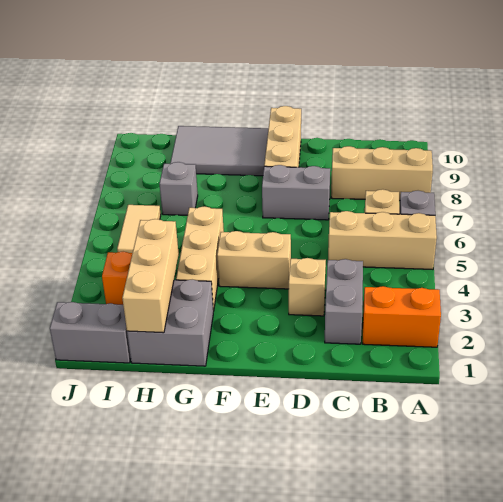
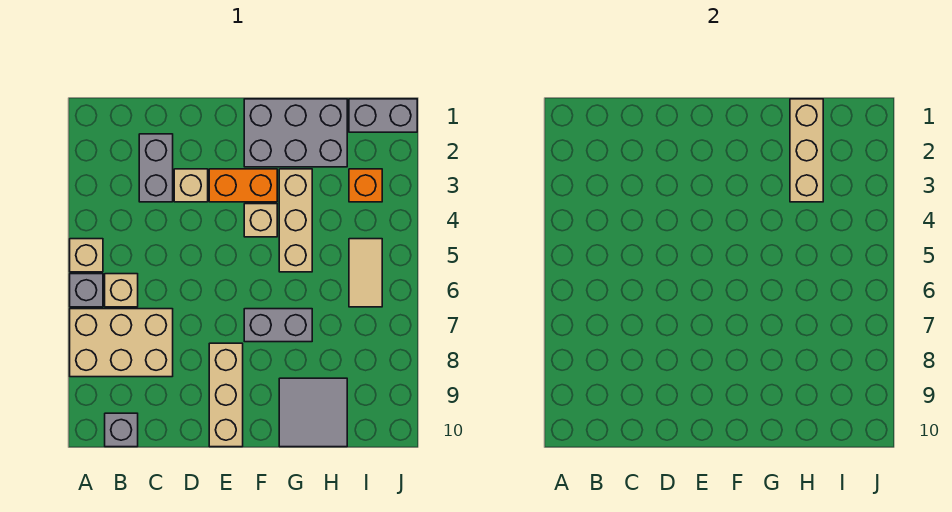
orange brick A2:B2 level 1 -> orange brick E3:F3 level 1
tan brick A5:C5 level 1 -> tan brick A5 level 1
tan brick A8:C8 level 1 -> tan brick A7:C8 level 1
grey brick D7:E7 level 1 -> grey brick F7:G7 level 1
tan brick E4:F4 level 1 -> tan brick F4 level 1
grey tile F9:H10 level 1 -> grey tile G9:H10 level 1
grey brick G1:H2 level 1 -> grey brick F1:H2 level 1
grey brick H7 level 1 -> grey brick B10 level 1

